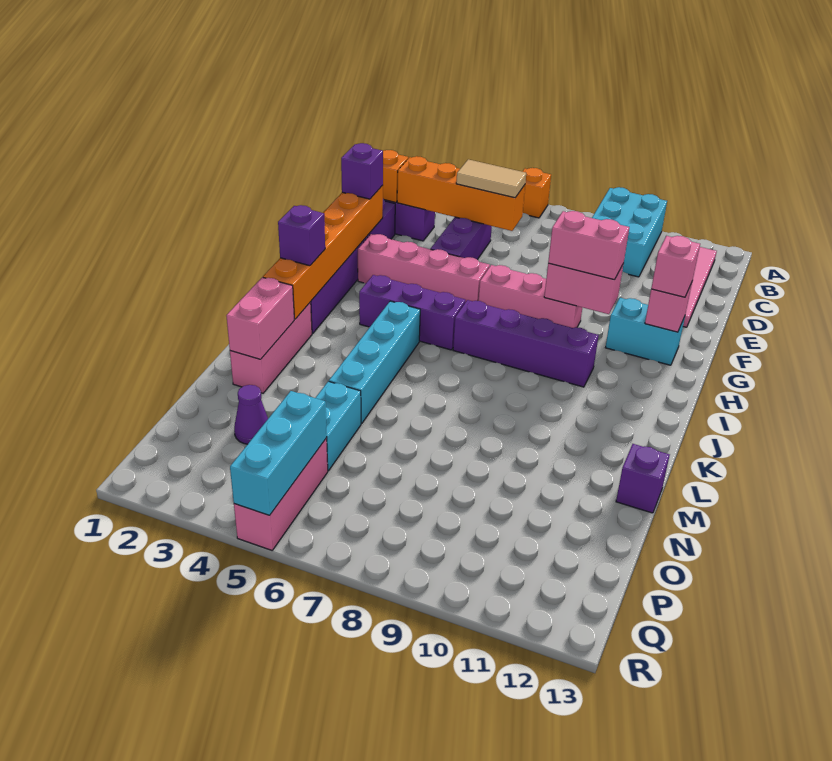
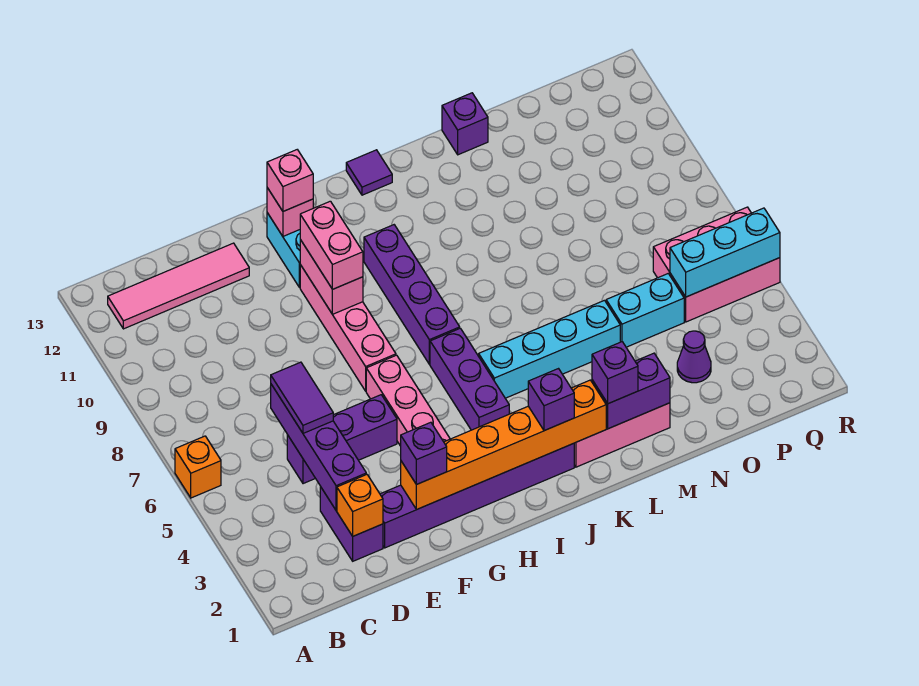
cyan brick A9:C10 level 1 -> none
orange brick D3:D6 level 2 -> purple brick D3:D6 level 2
tan tile D5:D6 level 3 -> purple tile D5:D6 level 3
pink brick G7:G9 level 1 -> pink brick G7:G10 level 1
none -> purple tile J13 level 1
pink brick L2:M2 level 2 -> purple brick L2:M2 level 2
none -> purple brick L2 level 3
pink brick P5:R5 level 1 -> pink brick P5:R6 level 1

